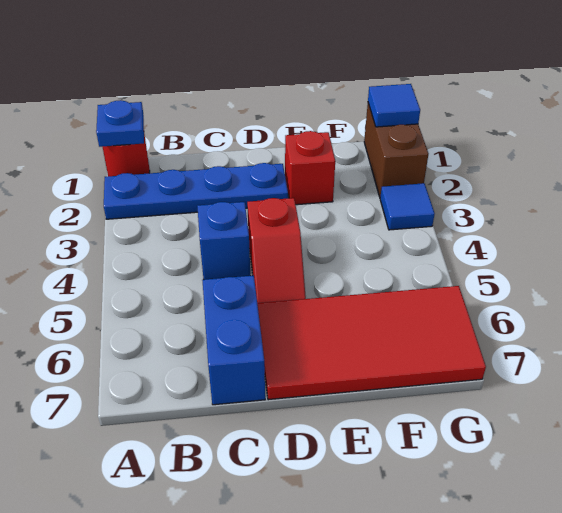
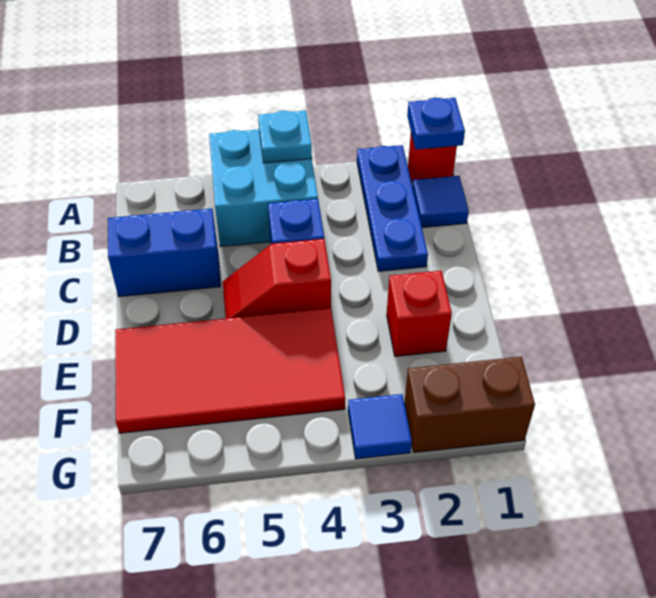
blue plate A2:D2 level 1 -> blue plate A2:C2 level 1
none -> cyan brick A4:B5 level 1
none -> cyan plate A4 level 2
red tile D6:G7 level 1 -> red tile E4:F7 level 1
blue tile G1 level 2 -> blue tile B1 level 1

